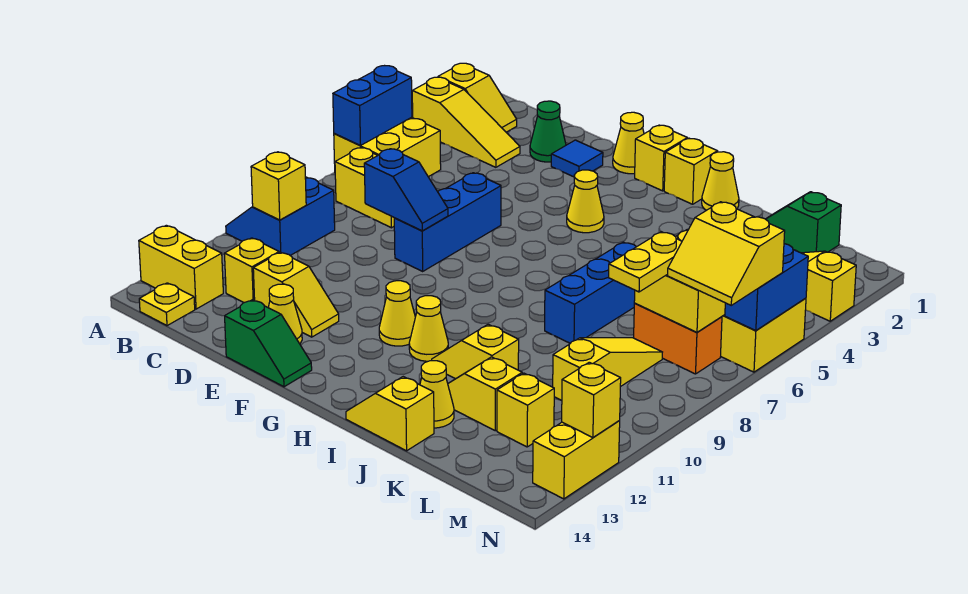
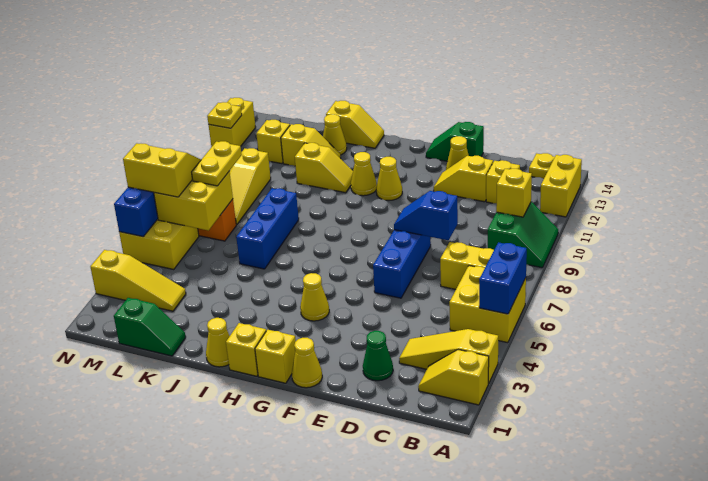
blue slope A9:B10 level 1 top B -> green slope A9:B10 level 1 top B
yellow brick A13:B13 level 1 -> yellow brick A12:A13 level 1
blue tile E2 level 1 -> none
yellow brick N12 level 2 -> yellow plate N12 level 2

